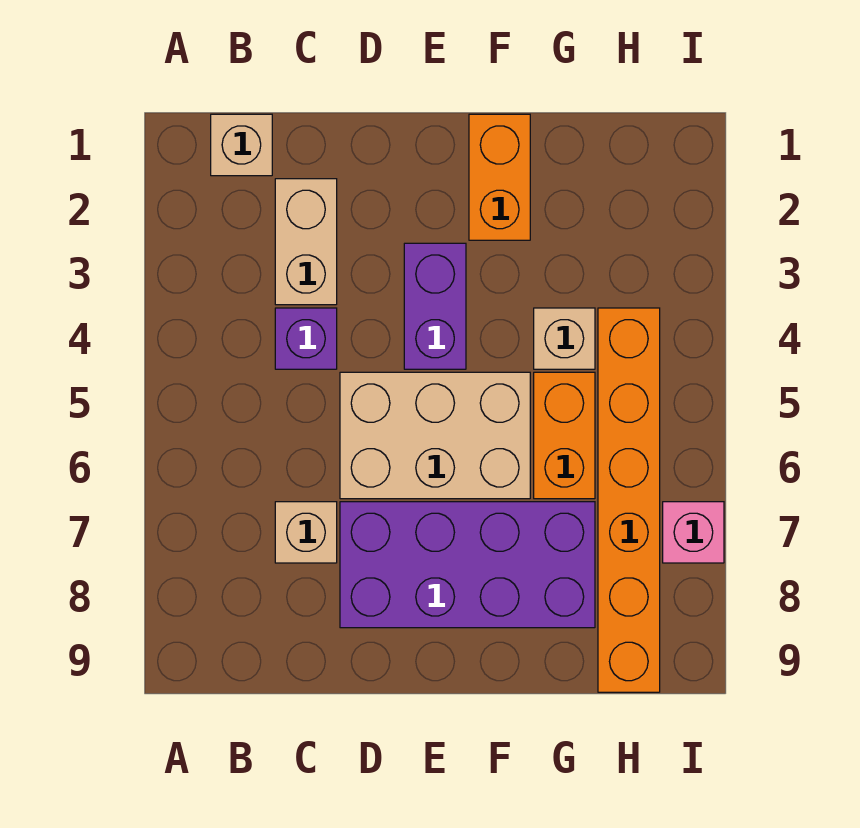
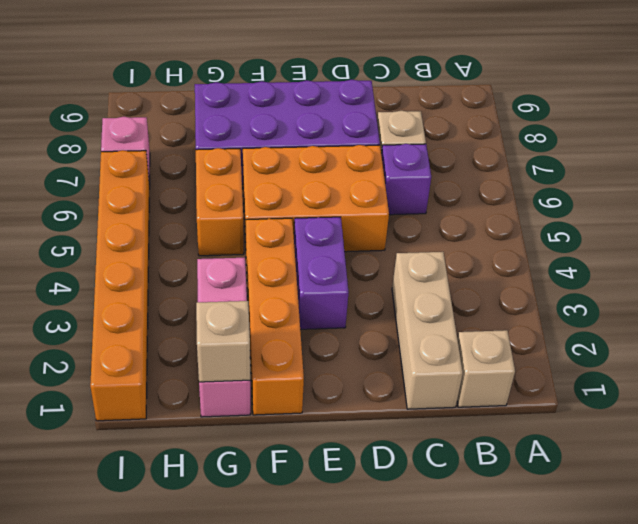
tan brick C2:C3 level 1 -> tan brick C1:C3 level 1
purple brick C4 level 1 -> purple brick C6 level 1
tan brick D5:F6 level 1 -> orange brick D5:F6 level 1
orange brick F1:F2 level 1 -> orange brick F1:F4 level 1
none -> pink brick G1:G3 level 1
tan brick G4 level 1 -> tan brick G1 level 2
orange brick H4:H9 level 1 -> orange brick I1:I6 level 1

